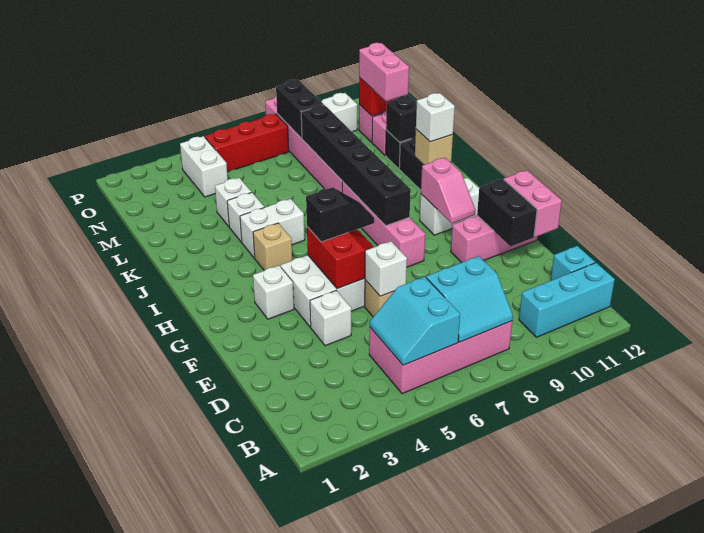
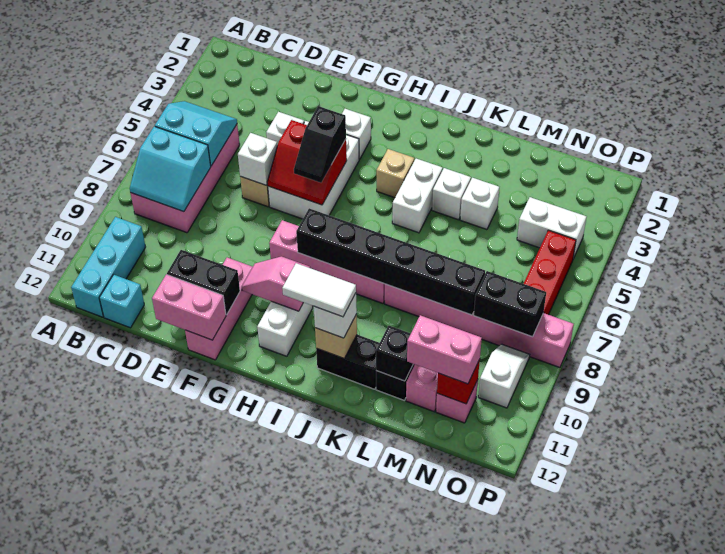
cyan slope B7:C8 level 2 top C -> cyan slope B7:C8 level 2 top 7
none -> white tile I11:J11 level 4

